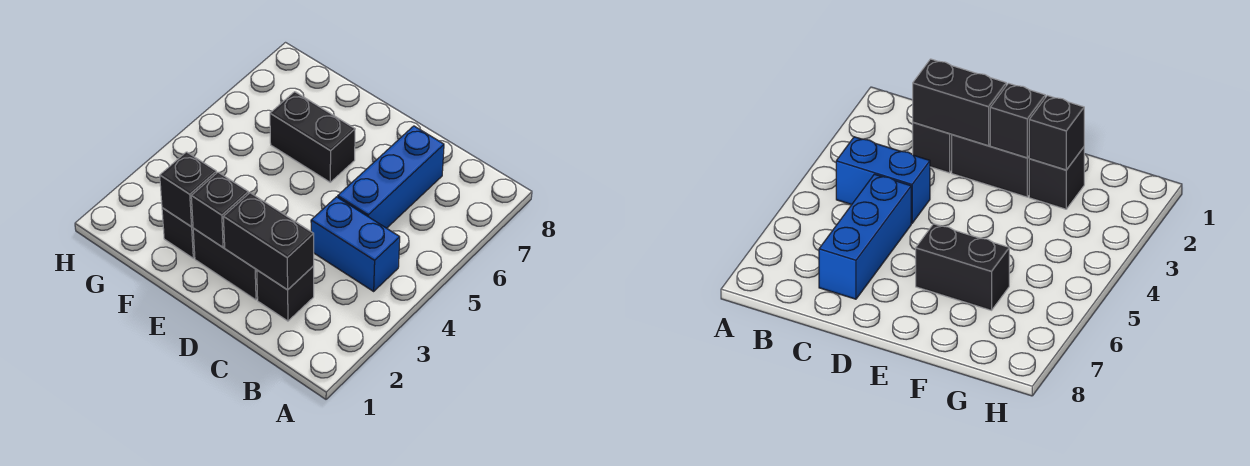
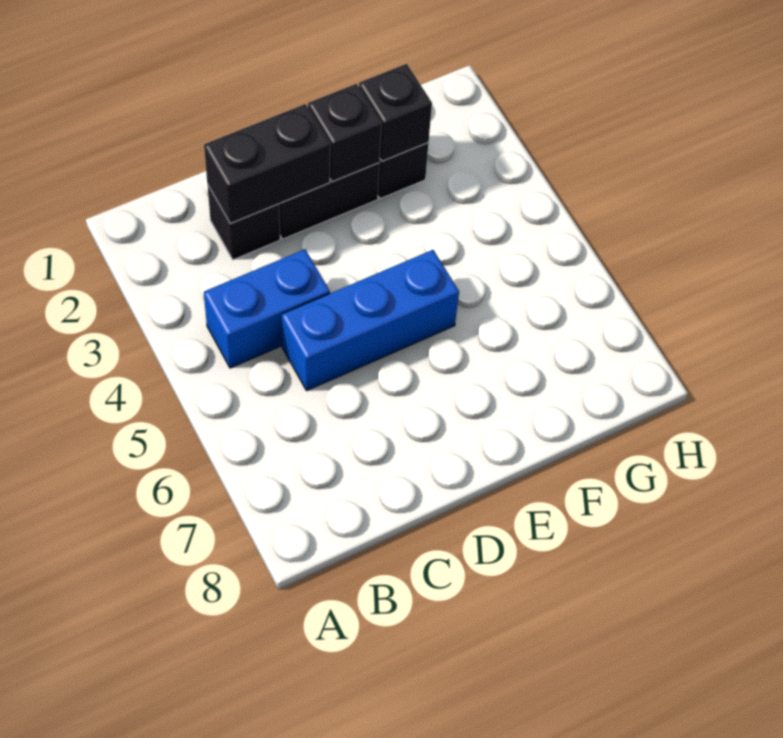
blue brick C5:C7 level 1 -> blue brick C5:E5 level 1
black brick E6:F6 level 1 -> none

